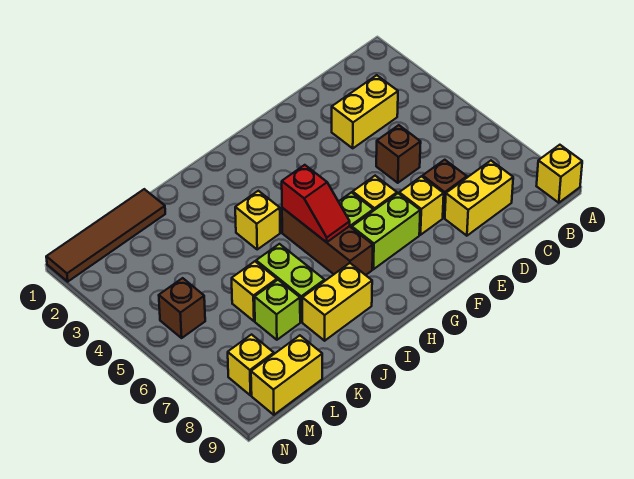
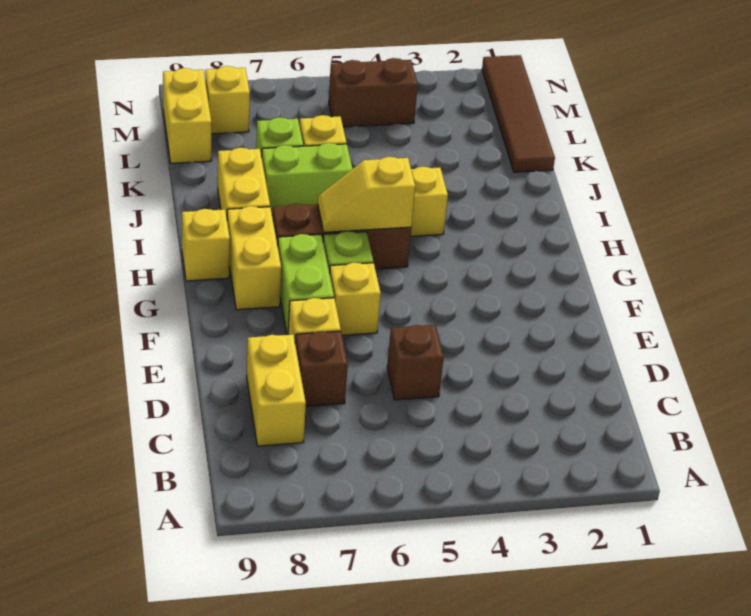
yellow brick A9 level 1 -> yellow brick H9 level 1
yellow brick C3:D3 level 1 -> yellow brick G8:H8 level 1
red slope H5:H6 level 2 top 5 -> yellow slope H5:H6 level 2 top 5
brown brick M5 level 1 -> brown brick M4:M5 level 1

